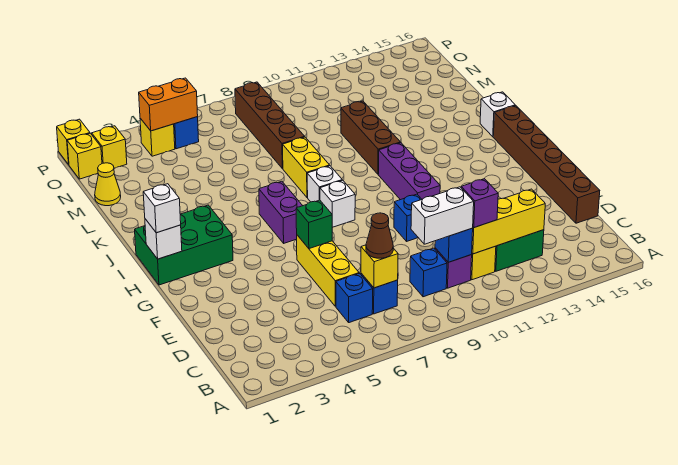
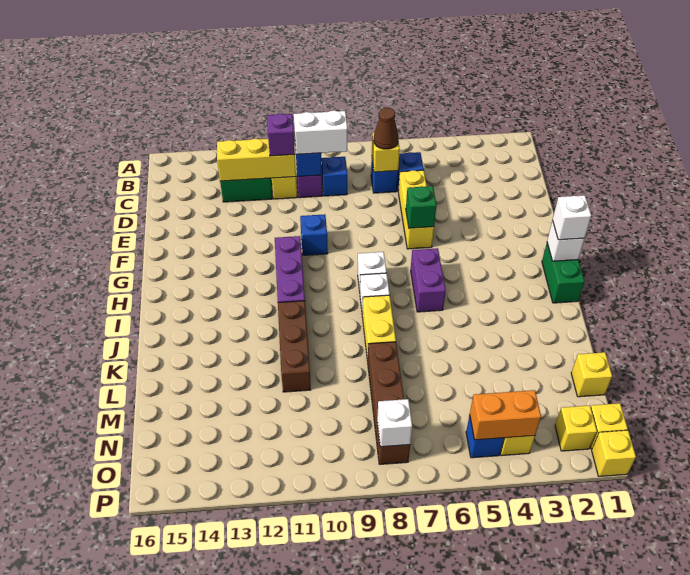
brown brick D16:I16 level 1 -> none
green brick H1:I3 level 1 -> green brick H1:I1 level 1
white brick J16 level 1 -> white brick O8 level 2
yellow cone M1 level 1 -> yellow brick M1 level 1

